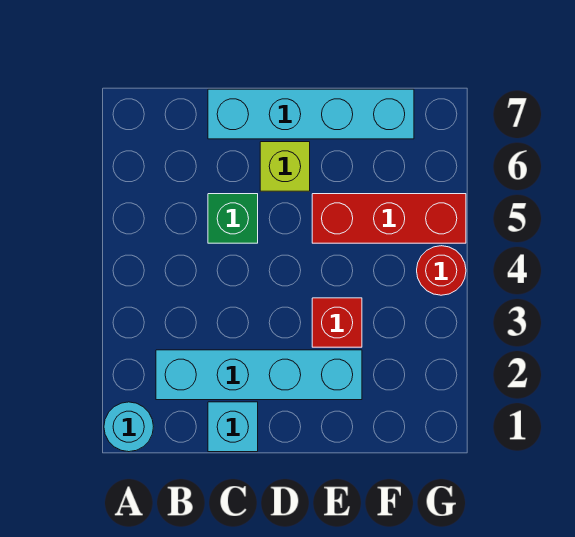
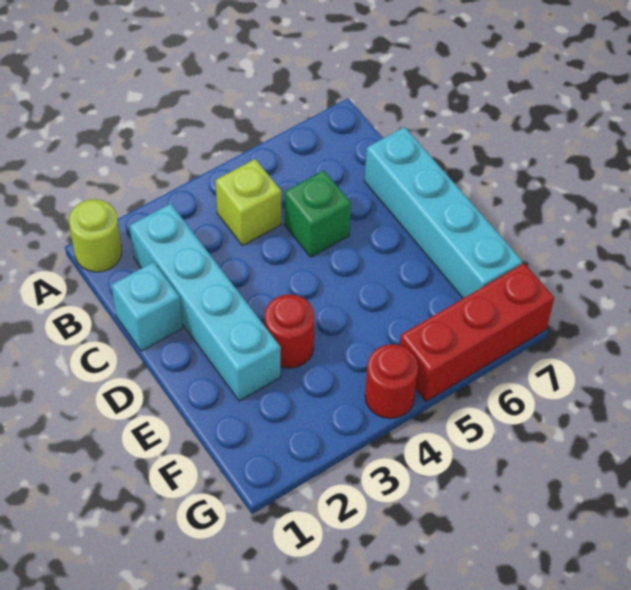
cyan round brick A1 level 1 -> lime round brick A1 level 1
lime brick D6 level 1 -> lime brick B4 level 1
red brick E3 level 1 -> red round brick E3 level 1
red brick E5:G5 level 1 -> red brick G5:G7 level 1

